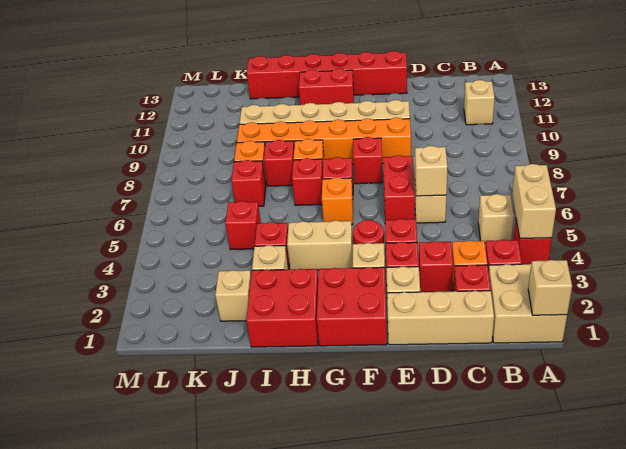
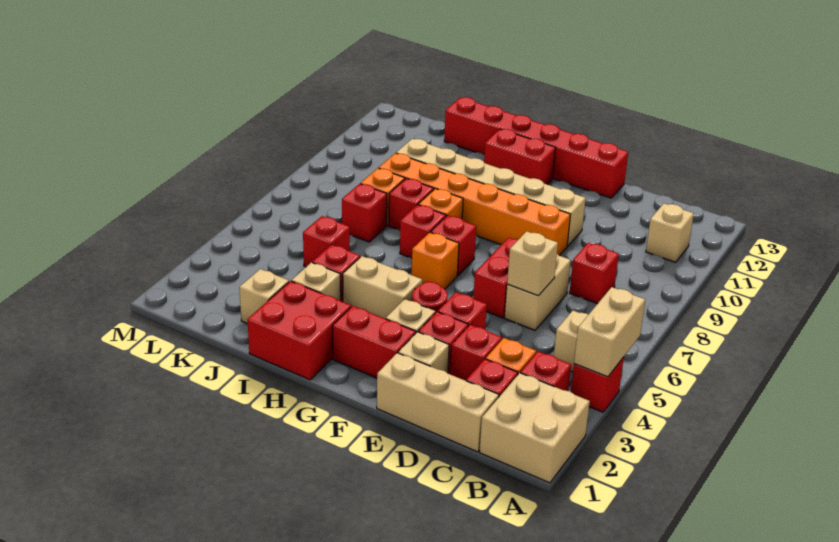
tan brick A1 level 2 -> none
red brick F1:G2 level 1 -> red brick F2:G2 level 1
red brick F8 level 1 -> red brick C8 level 1

